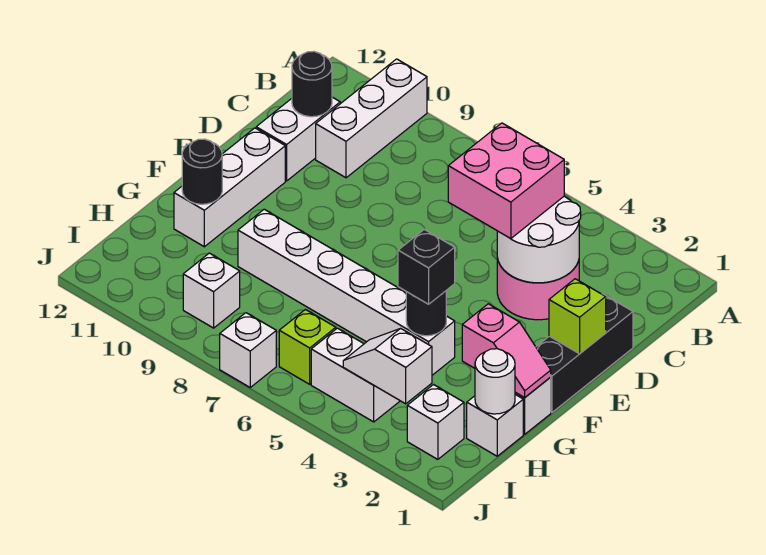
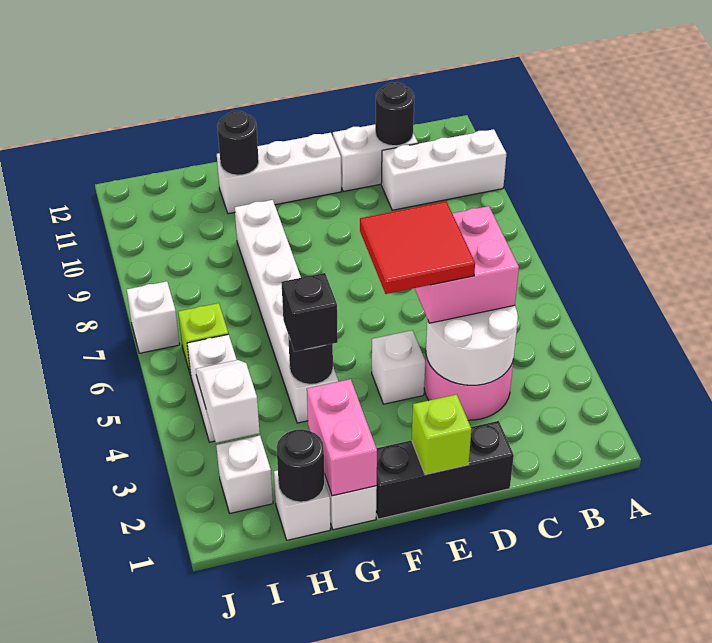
none -> red tile D4:E5 level 4
pink slope G1:G2 level 2 top 2 -> pink brick G1:G2 level 2
white round brick H1 level 2 -> black round brick H1 level 2
white brick I9 level 1 -> white brick E4 level 1

